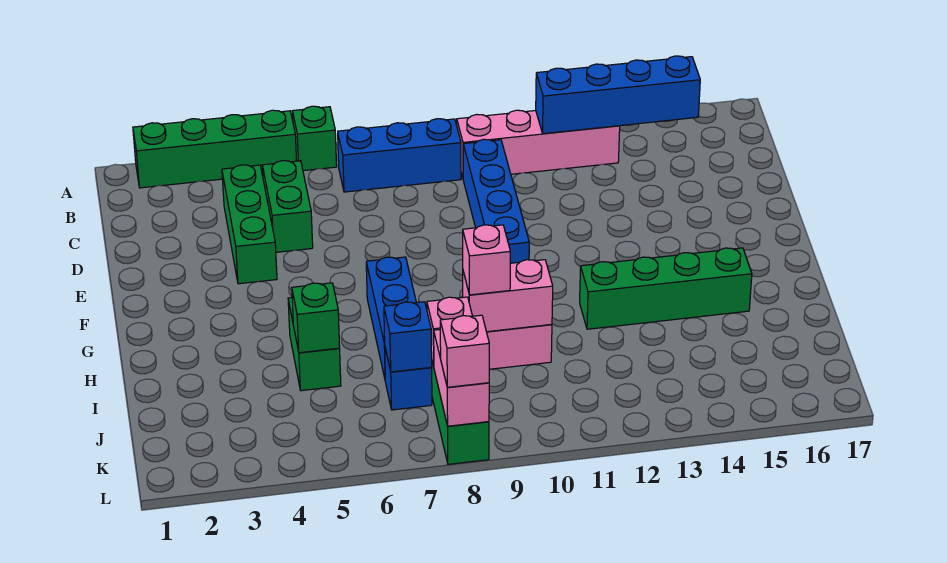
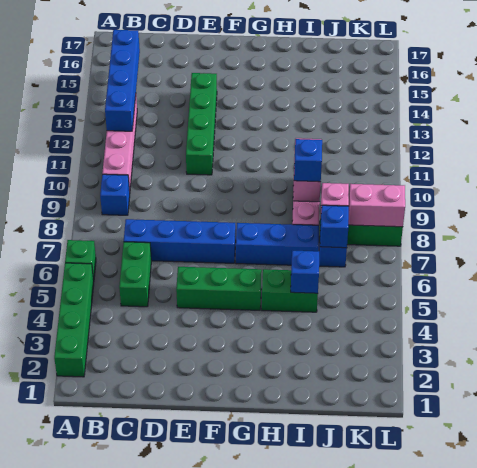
blue brick B7:B9 level 1 -> blue brick B9 level 1
green brick C4:E4 level 1 -> green brick E5:G5 level 1
green brick C5:D5 level 1 -> green brick C5:C6 level 1
blue brick C10:F10 level 1 -> blue brick C7:F7 level 1
green brick H12:H15 level 1 -> green brick E11:E14 level 1
green brick I5 level 2 -> blue brick I5 level 2
pink brick I9 level 3 -> blue brick I9 level 3
pink brick L8 level 3 -> none

